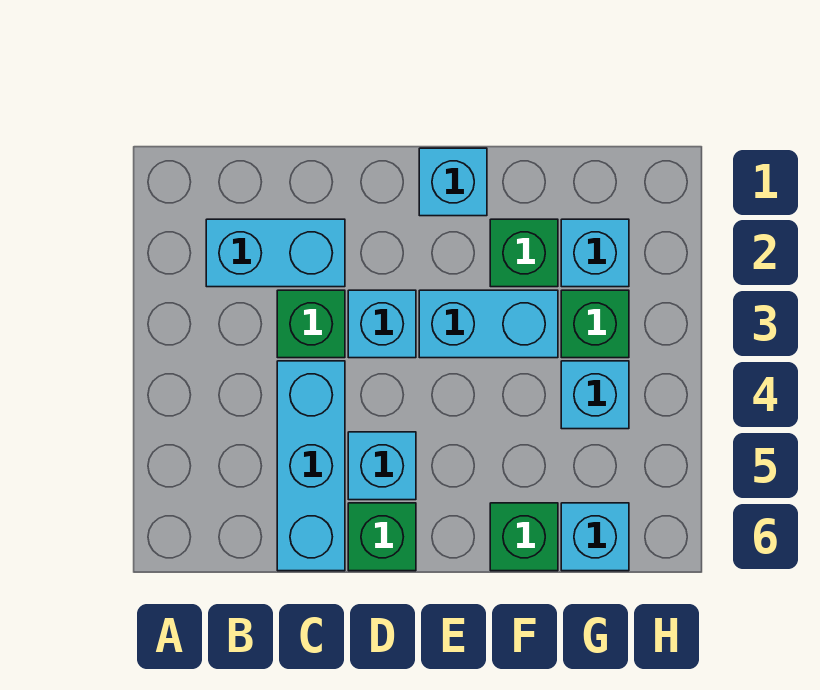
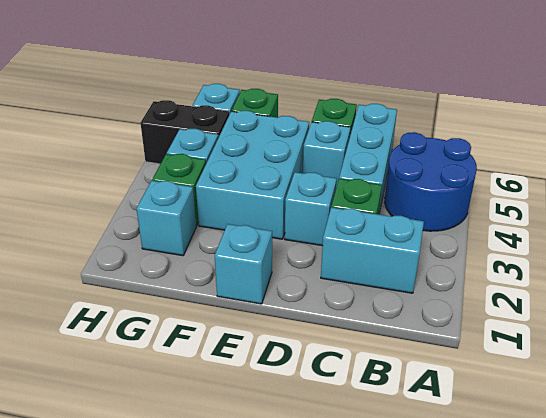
none -> blue round brick A4:B5 level 1
cyan brick E3:F3 level 1 -> cyan brick E3:F5 level 1
green brick F2 level 1 -> none
none -> black brick G5:H5 level 1

